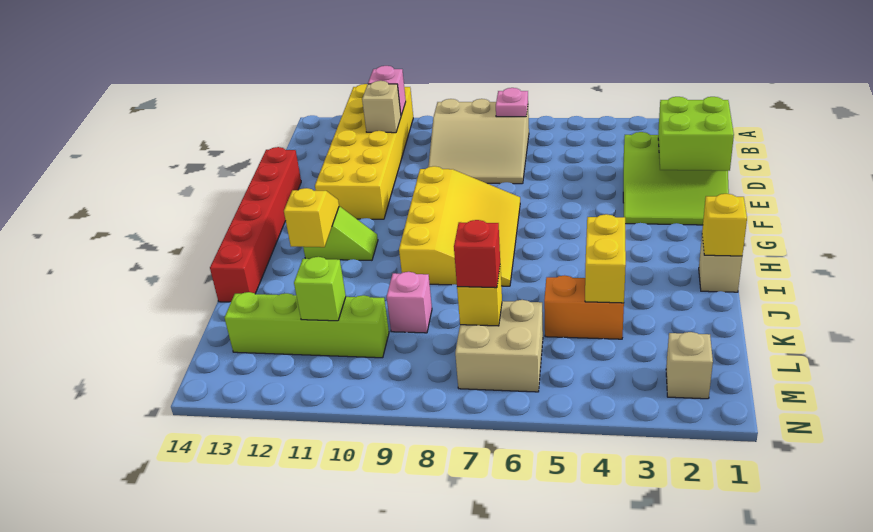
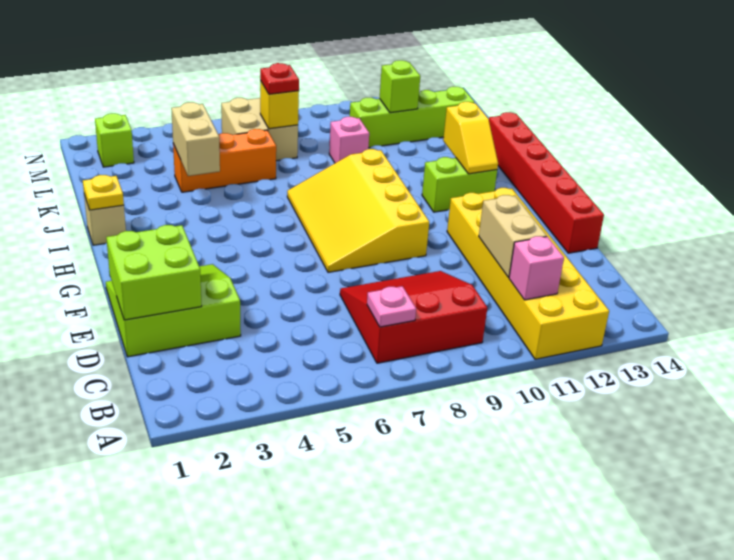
tan slope B7:D9 level 1 top B -> red slope B7:D9 level 1 top B
tan brick C11 level 2 -> tan brick C11:D11 level 2
lime slope H11:H12 level 1 top 12 -> lime brick H11:H12 level 1
yellow brick I1 level 2 -> yellow plate I1 level 2
yellow brick J4:K4 level 2 -> tan brick J4:K4 level 2
orange brick K4:K5 level 1 -> orange brick K4:K6 level 1
red brick L7 level 3 -> red plate L7 level 3
tan brick M2 level 1 -> lime brick M2 level 1

